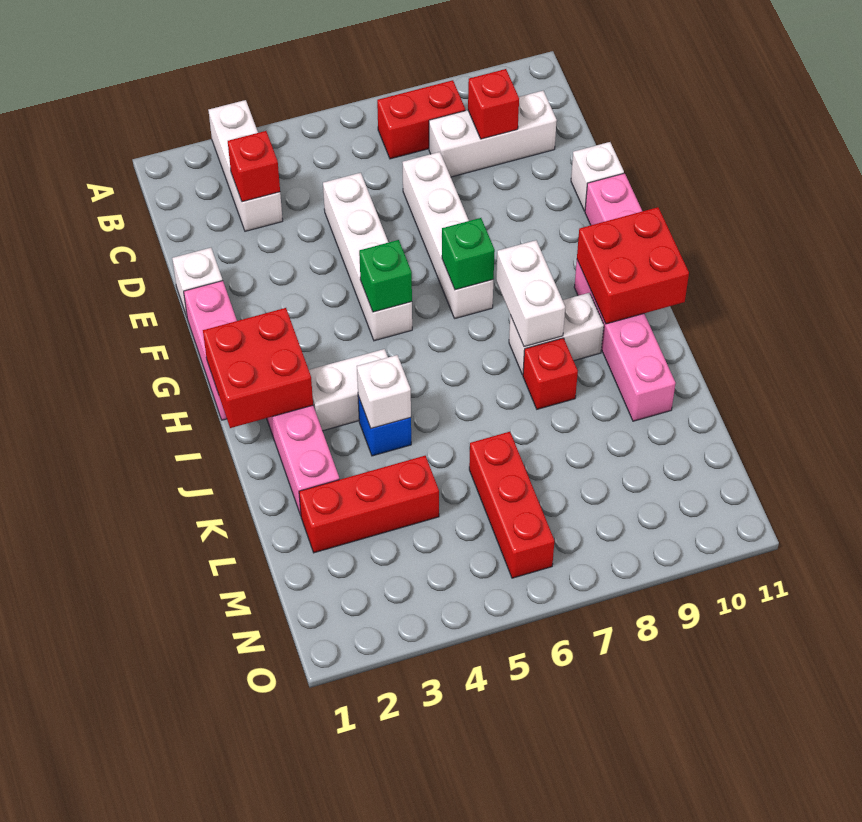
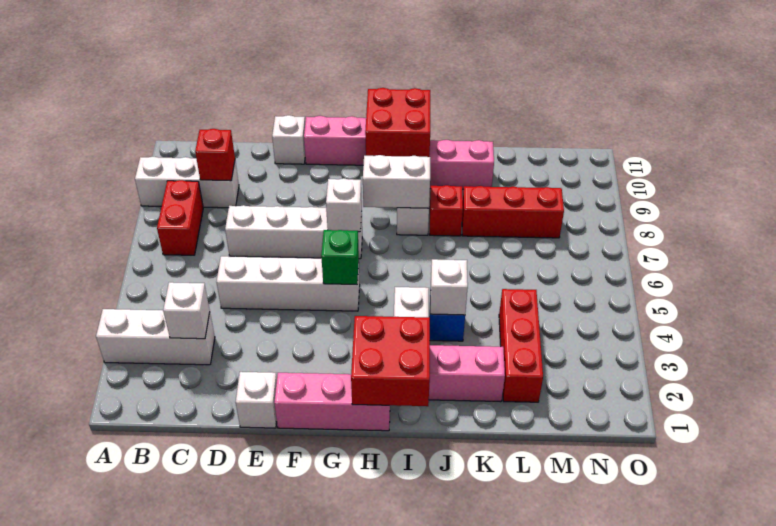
red brick C3 level 2 -> white brick C3 level 2
white brick C8:C10 level 1 -> white brick A9:C9 level 1
green brick G7 level 2 -> white brick G7 level 2
red brick L6:N6 level 1 -> red brick K8:M8 level 1

